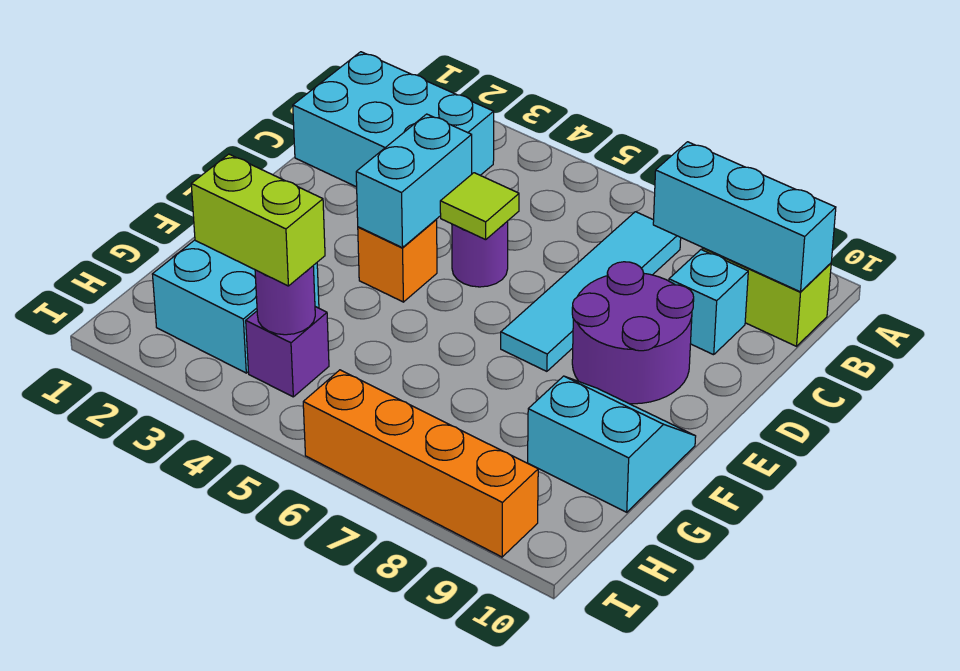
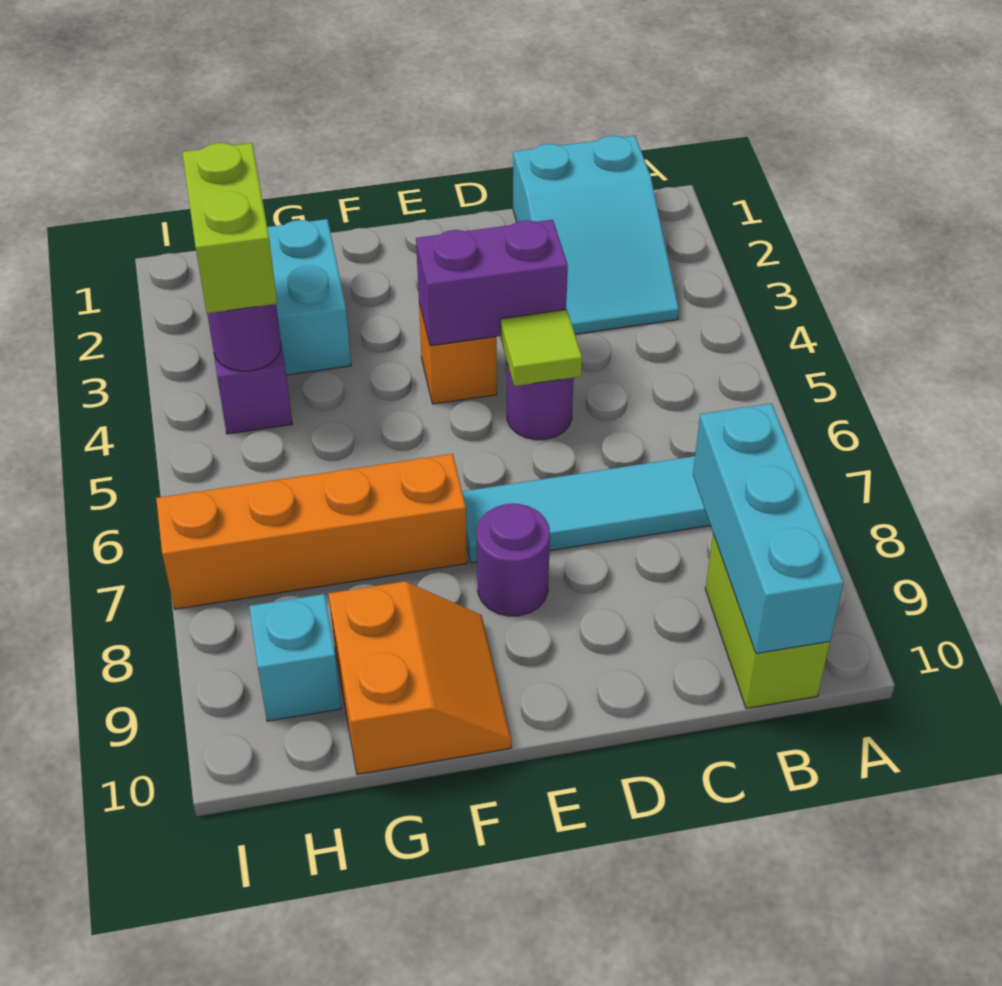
cyan brick B1:C3 level 1 -> cyan slope B1:C3 level 1 top 1
cyan brick C9 level 1 -> cyan brick H9 level 1
cyan brick D4:E4 level 2 -> purple brick D4:E4 level 2
purple round brick D8:E9 level 1 -> purple round brick E8 level 1
cyan slope F9:G10 level 1 top G -> orange slope F9:G10 level 1 top G
orange brick I6:I9 level 1 -> orange brick F7:I7 level 1

